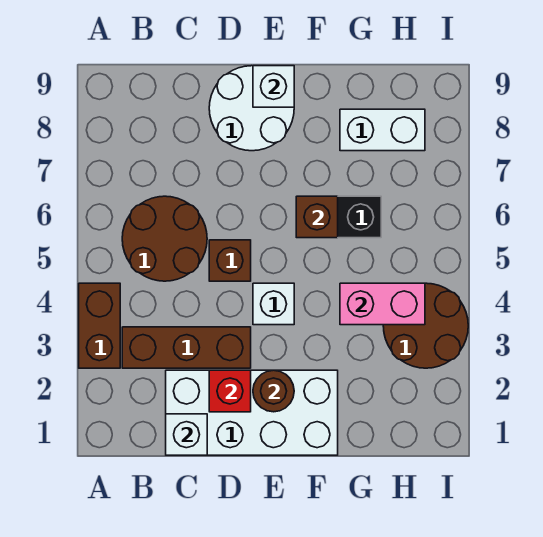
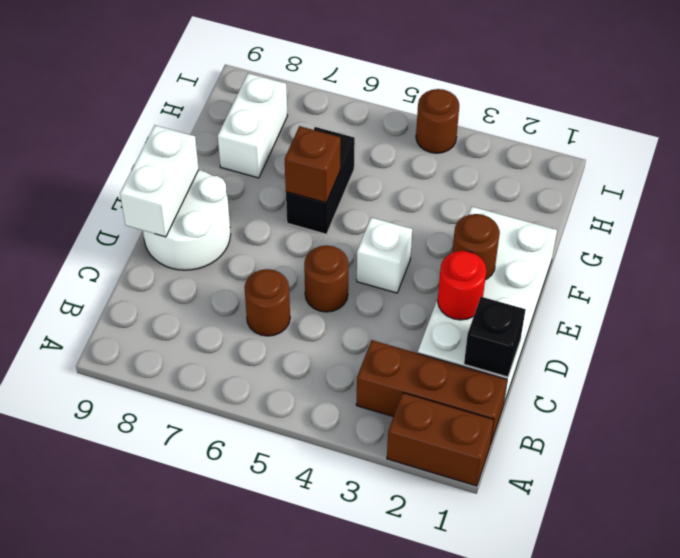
brown brick A3:A4 level 1 -> brown brick A1:A2 level 1
brown brick B3:D3 level 1 -> brown brick B1:B3 level 1
brown round brick B5:C6 level 1 -> brown round brick C6 level 1
white brick C1 level 2 -> black brick C1 level 2
red brick D2 level 2 -> red round brick D2 level 2
brown brick D5 level 1 -> brown round brick D5 level 1
white brick E9 level 2 -> white brick D9:E9 level 2
pink brick G4:H4 level 2 -> none
brown round brick H3:I4 level 1 -> brown round brick I4 level 1

